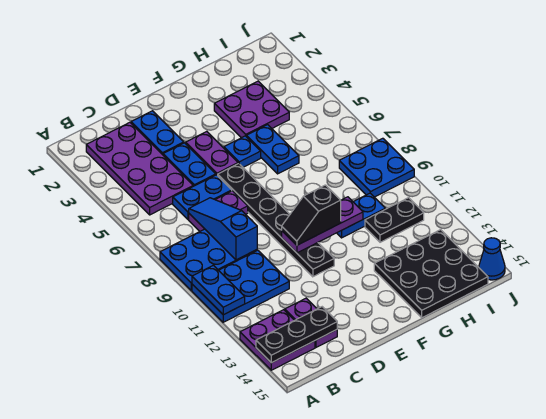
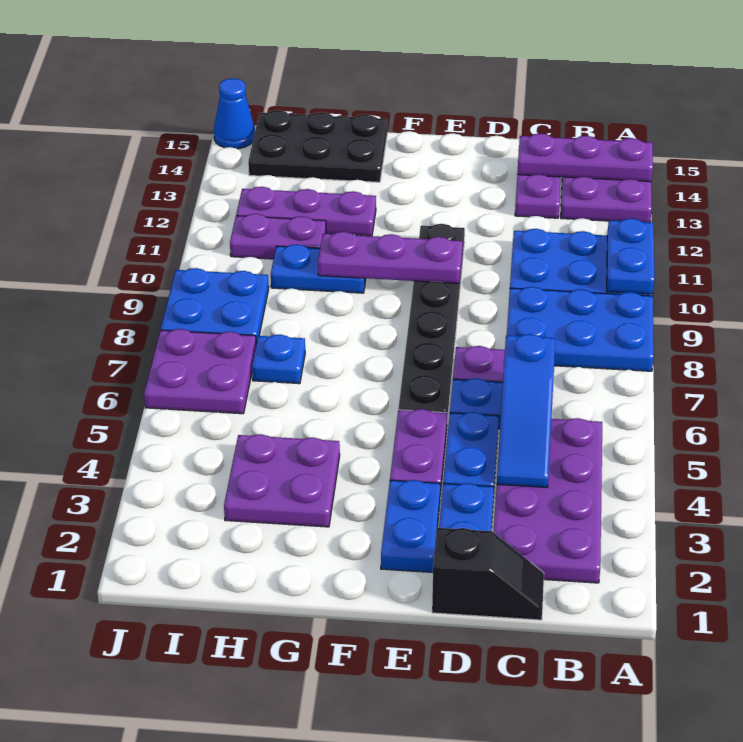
black plate A14:C14 level 2 -> purple plate A14:C14 level 2
blue slope C7:C9 level 2 top 9 -> blue slope C4:C6 level 2 top 6
black slope E10:F10 level 3 top F -> black slope C1:D1 level 1 top D
blue plate F5 level 1 -> blue plate H7 level 1
blue plate G5:G6 level 1 -> blue plate E2:E3 level 1
none -> purple plate G12:I12 level 1
black plate G13:I15 level 1 -> black plate G14:I15 level 1
black plate H11:I11 level 1 -> purple plate H11:I11 level 1
none -> purple plate I6:J7 level 1

